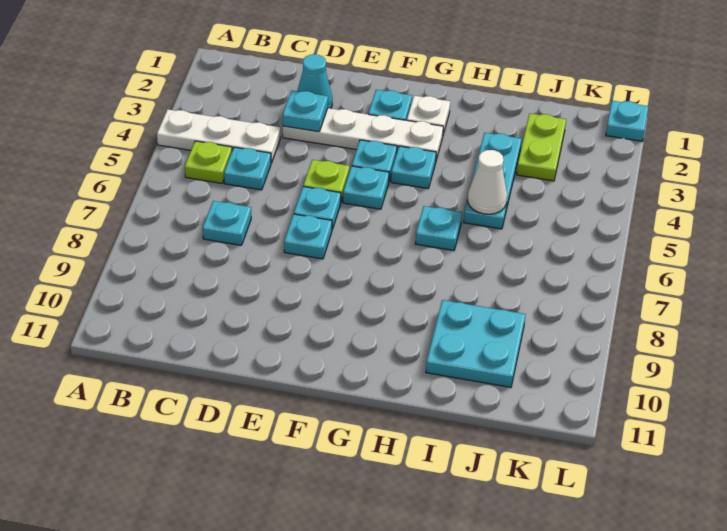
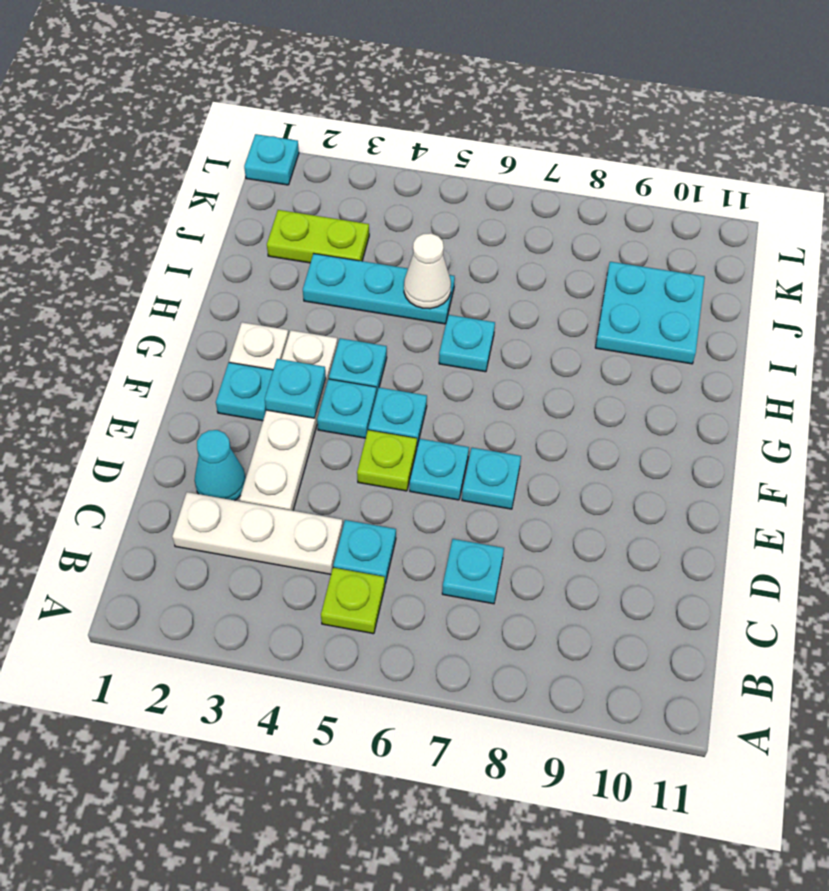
white plate A4:C4 level 1 -> white plate C2:C4 level 1
cyan plate D3 level 2 -> cyan plate F3 level 2

